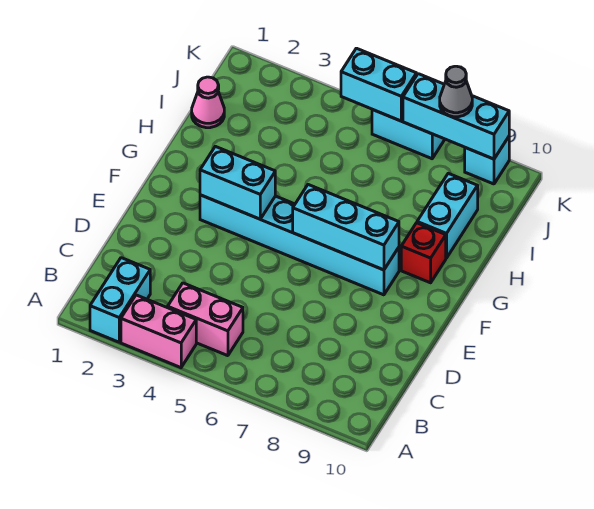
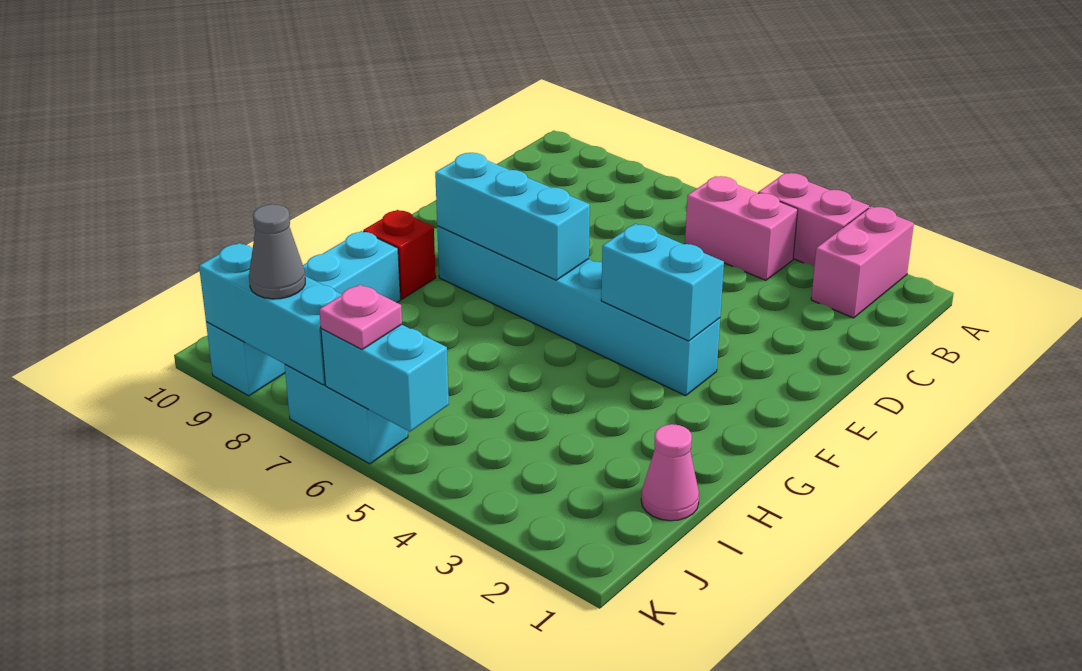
cyan brick A2:B2 level 1 -> pink brick A2:B2 level 1
none -> pink plate K6 level 3

